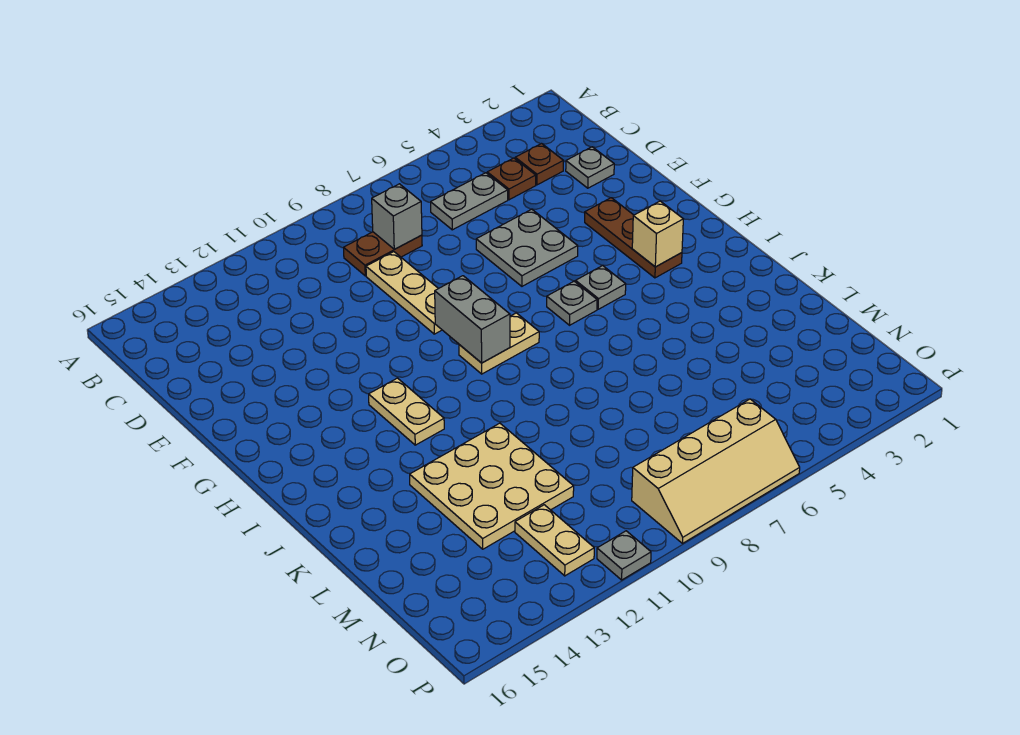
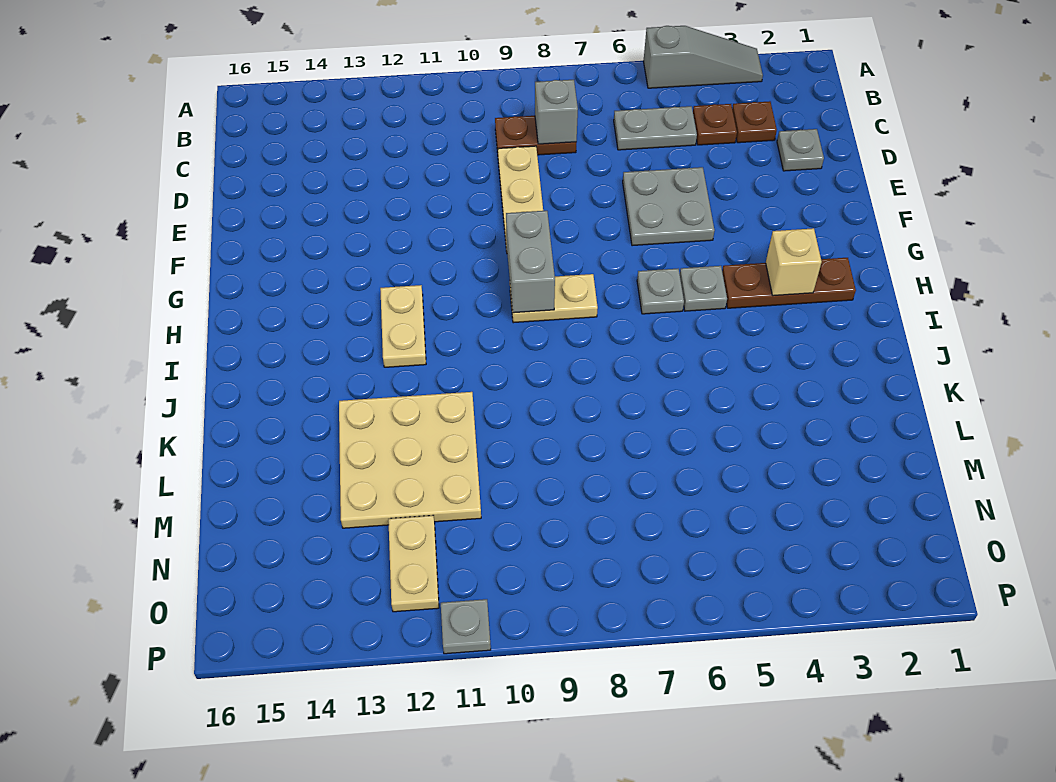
none -> grey slope A3:A5 level 1 top 5
brown plate F3:H3 level 1 -> brown plate H2:H4 level 1
tan slope O6:P9 level 1 top O -> none

